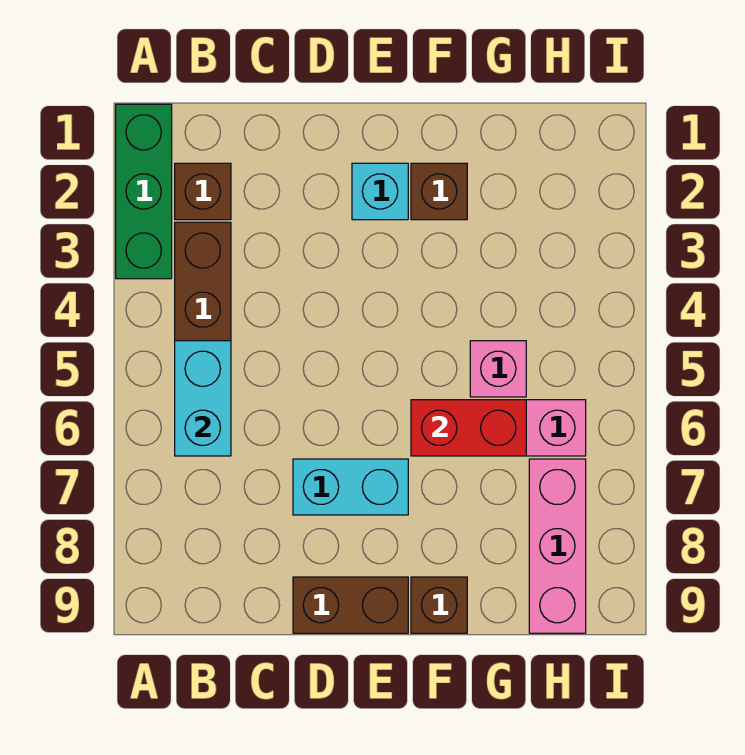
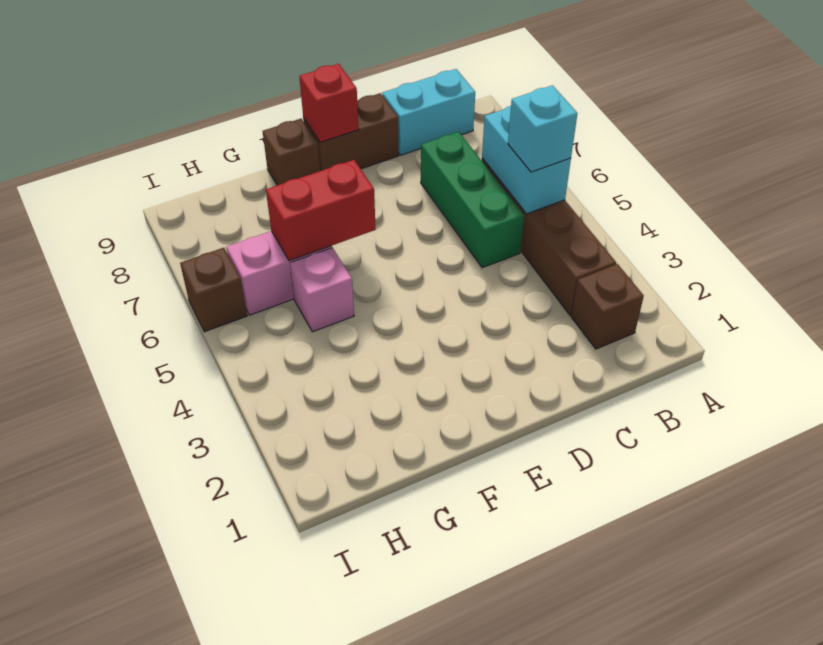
green brick A1:A3 level 1 -> green brick C5:C7 level 1
cyan brick D7:E7 level 1 -> cyan brick B9:C9 level 1
cyan brick E2 level 1 -> cyan brick B5 level 3
none -> red brick E9 level 2
brown brick F2 level 1 -> brown brick I6 level 1
pink brick H7:H9 level 1 -> none

